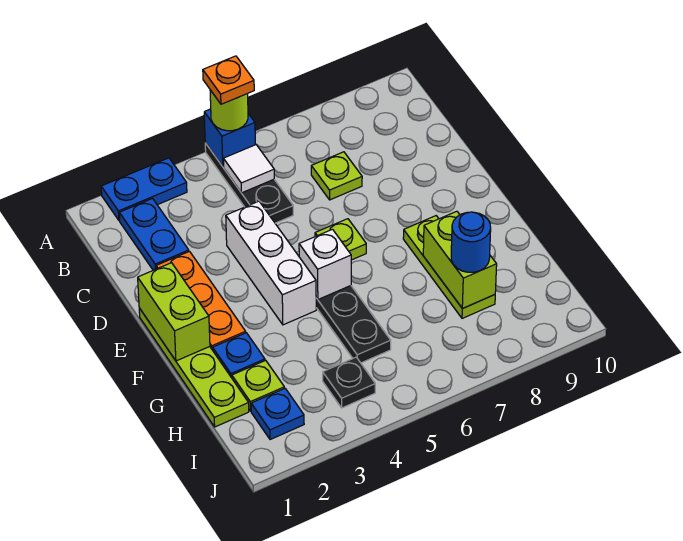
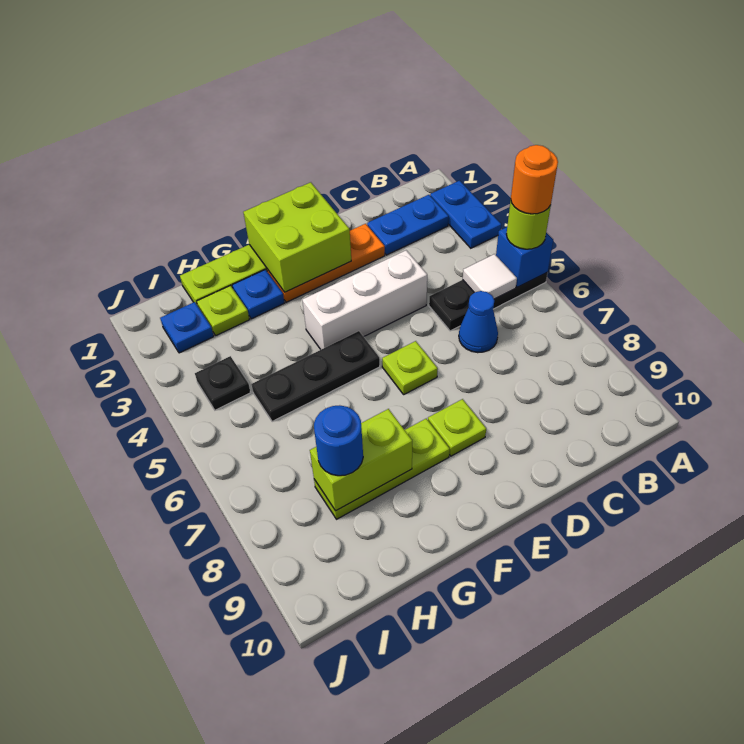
orange plate A5 level 4 -> orange round brick A5 level 4
none -> blue cone C6 level 1
lime plate C7 level 1 -> lime plate E8 level 1
lime brick E1:F1 level 2 -> lime brick E1:F2 level 2
white brick F5 level 2 -> none

